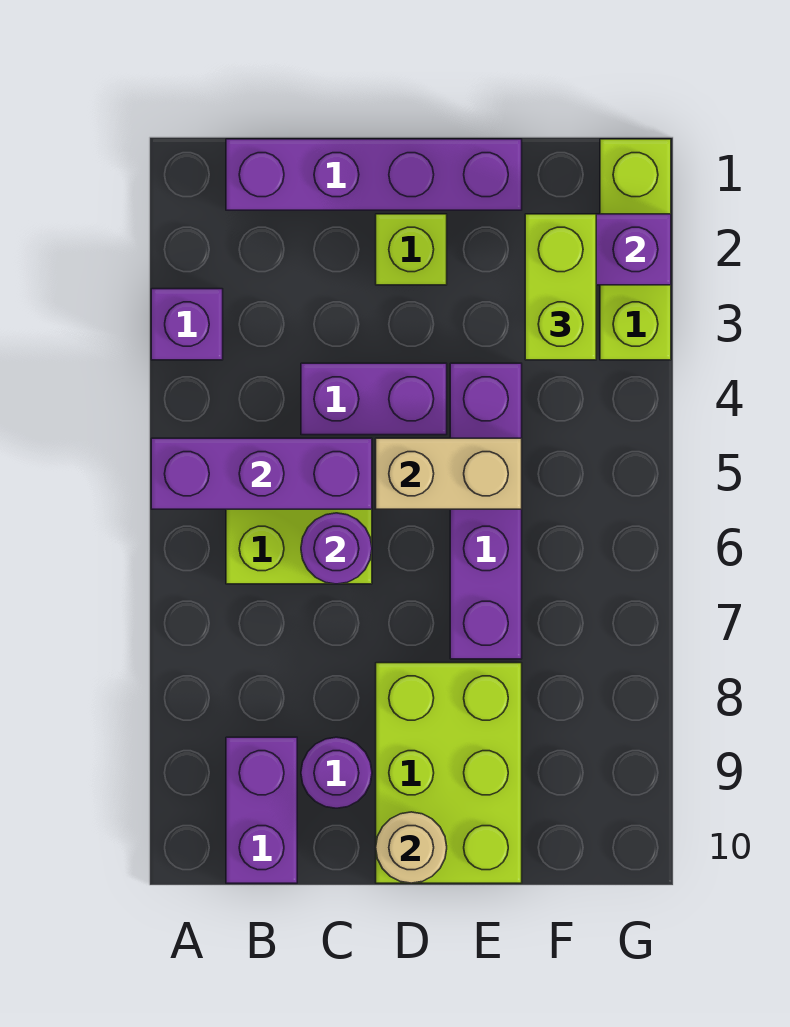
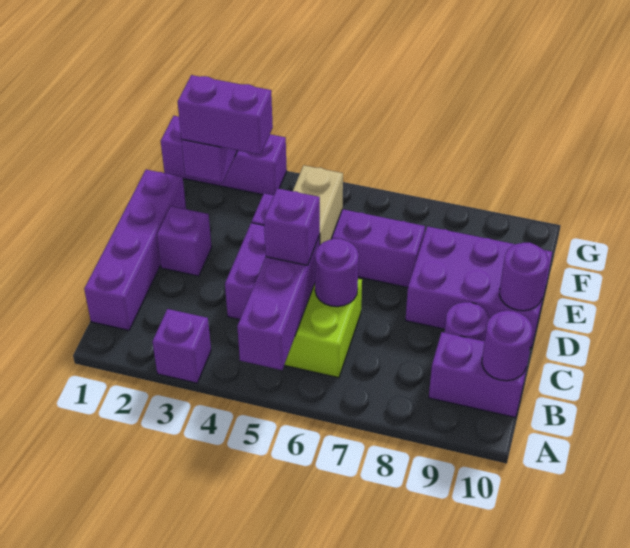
none -> purple round brick B10 level 2
none -> purple brick C5 level 3
lime brick D2 level 1 -> purple brick D2 level 1
lime brick D8:E10 level 1 -> purple brick D8:E10 level 1
tan round brick D10 level 2 -> purple round brick D10 level 2
lime brick F2:F3 level 3 -> purple brick F2:F3 level 3
lime brick G1:G3 level 1 -> purple brick G1:G3 level 1

